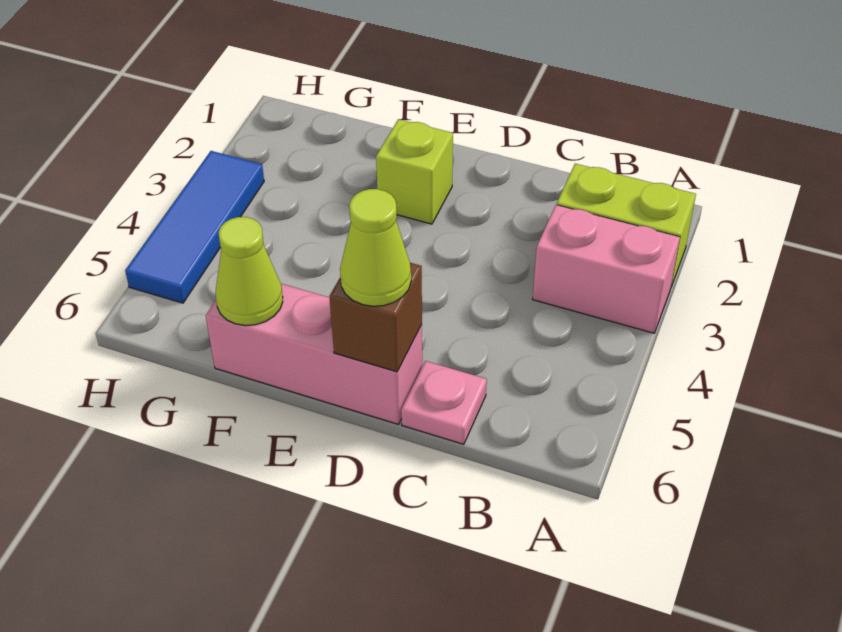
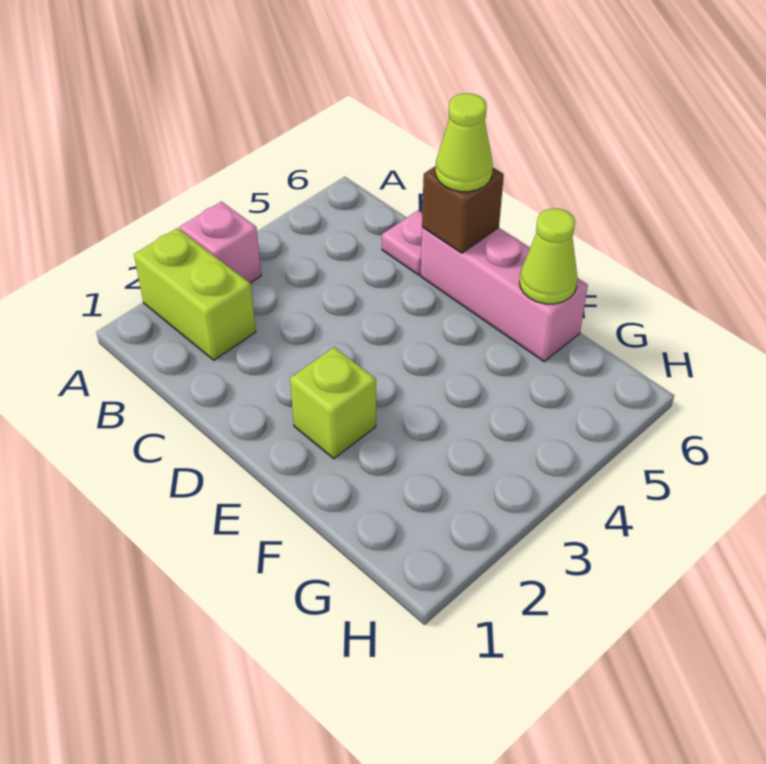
pink brick A3:B3 level 1 -> pink brick A3 level 1
blue tile H3:H5 level 1 -> none

